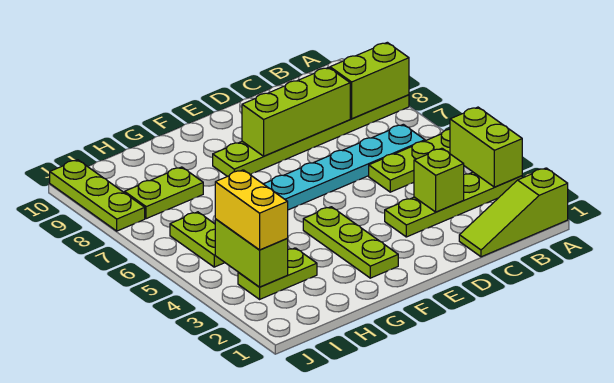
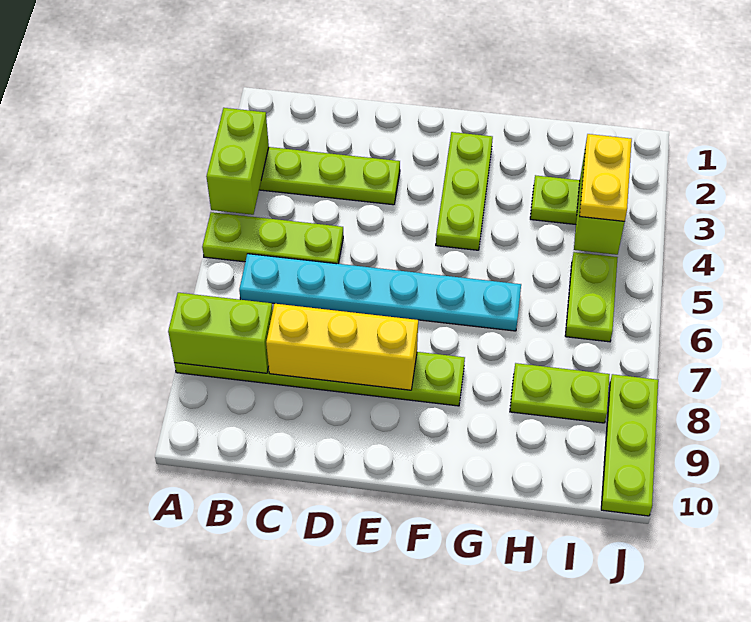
lime slope A1:C1 level 1 top A -> none
lime brick C3 level 2 -> none
lime brick C8:E8 level 2 -> yellow brick C8:E8 level 2
yellow brick I3:I4 level 3 -> yellow plate I3:I4 level 3

